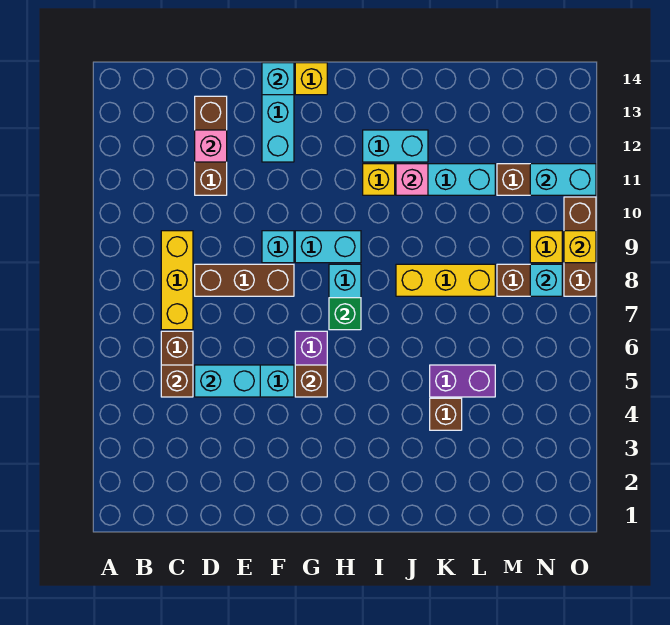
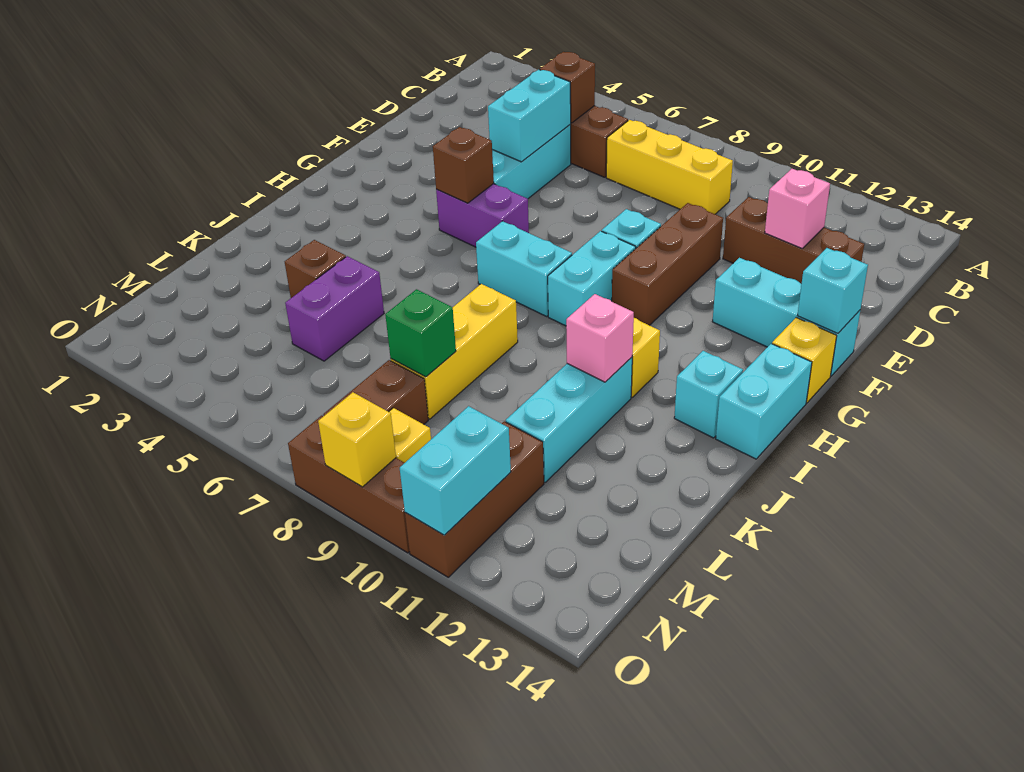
brown brick D8:F8 level 1 -> brown brick E10:G10 level 1
green brick H7 level 2 -> green brick L8 level 2
cyan brick I12:J12 level 1 -> cyan brick H14:I14 level 1
cyan brick N8 level 2 -> cyan brick I13 level 1

